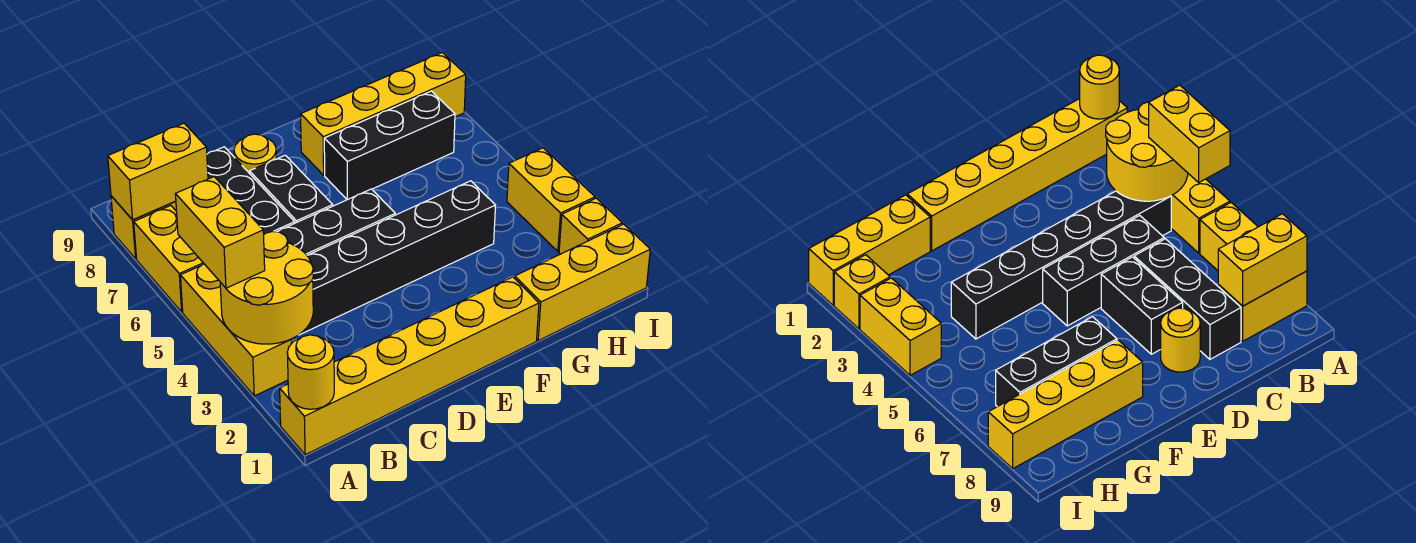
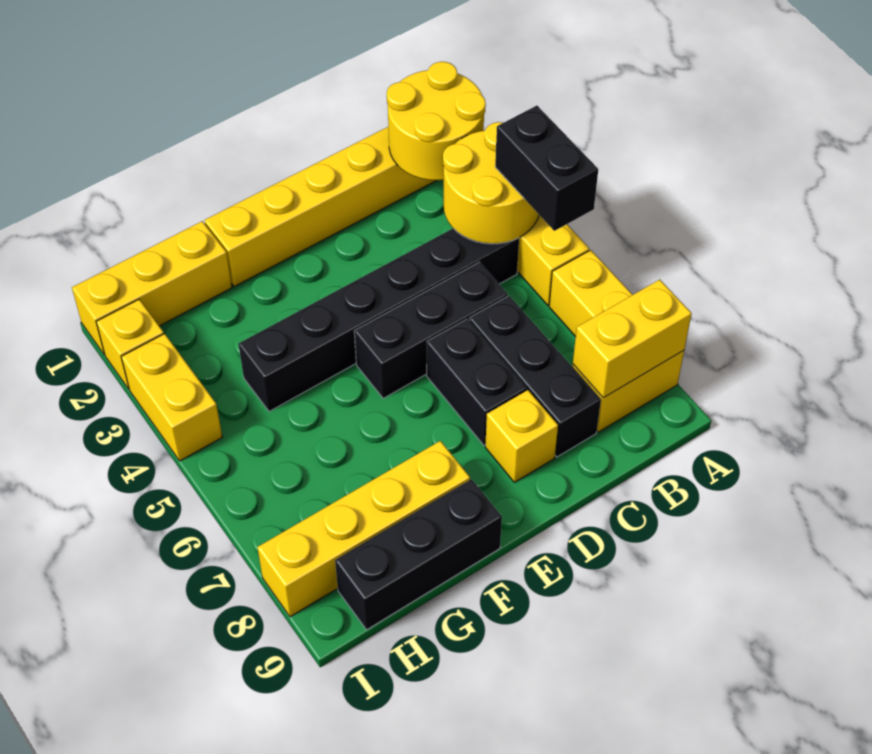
yellow round brick A1 level 2 -> yellow round brick A1:B2 level 2
yellow brick A4:A5 level 3 -> black brick A4:A5 level 3
yellow round brick D8 level 1 -> yellow brick D8 level 1
black brick F7:H7 level 1 -> black brick F9:H9 level 1

